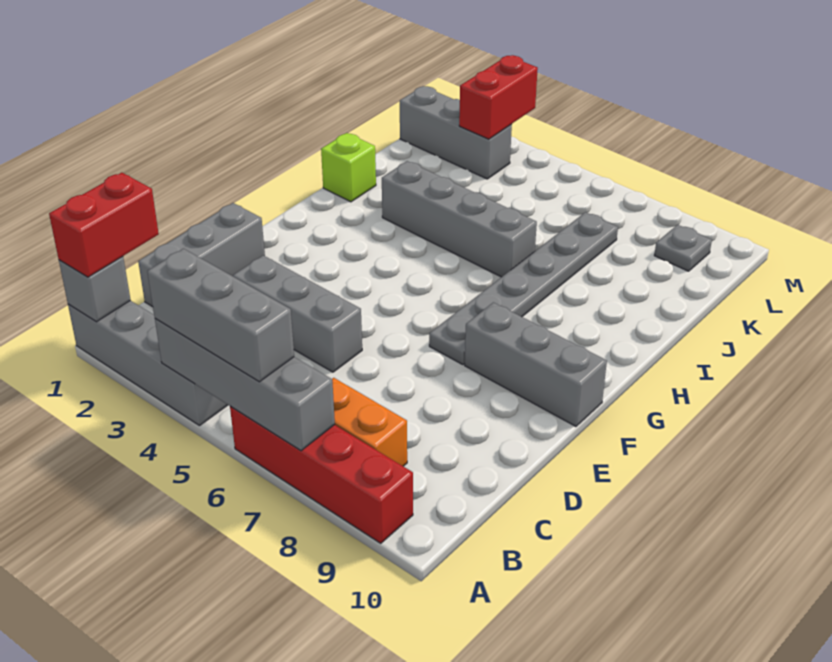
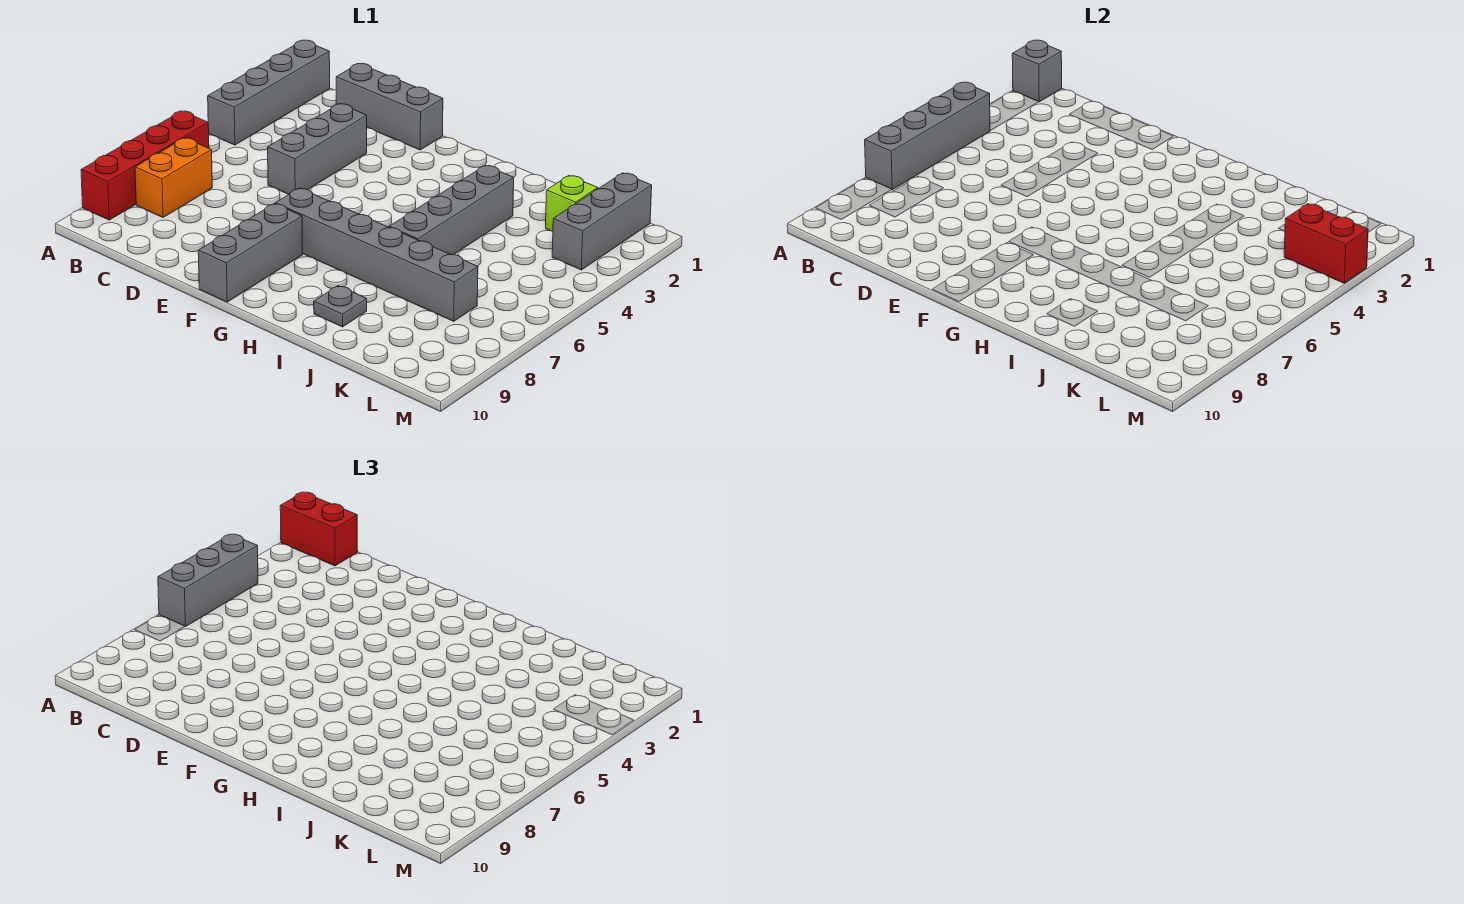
grey plate F7:K7 level 1 -> grey brick F7:K7 level 1
lime brick I1 level 1 -> lime brick K2 level 1
grey plate L9 level 1 -> grey plate I9 level 1

